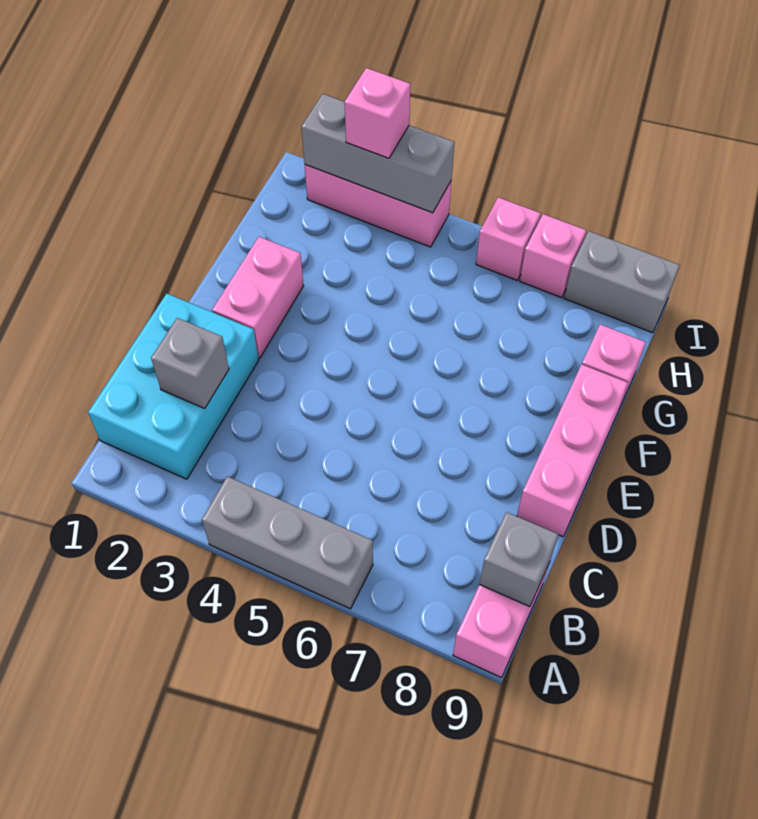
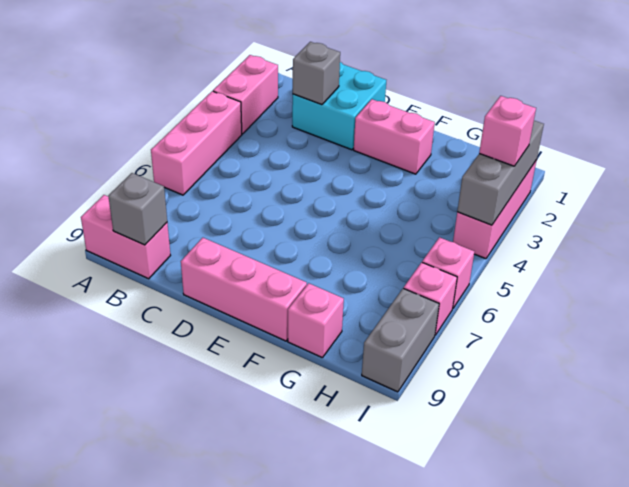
none -> pink brick A2:A3 level 1
grey brick A4:A6 level 1 -> pink brick A4:A6 level 1
cyan brick B1:D2 level 1 -> cyan brick C1:D2 level 1

